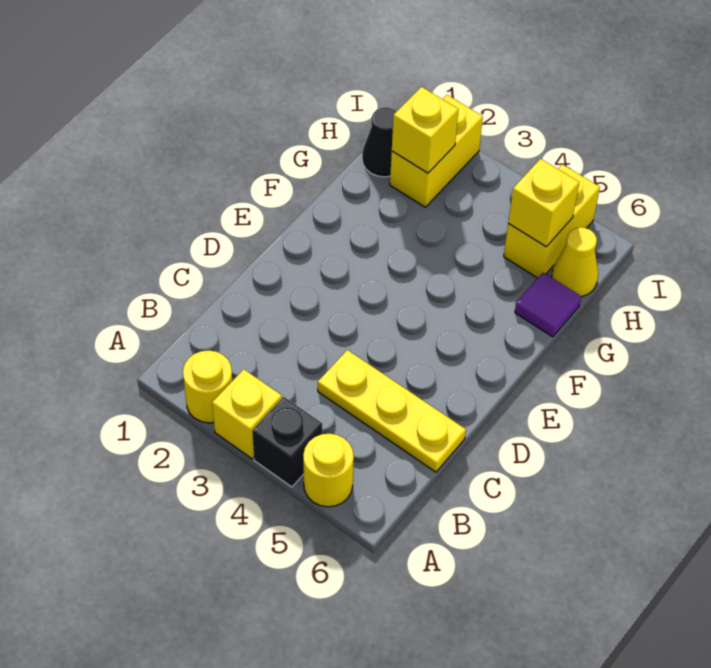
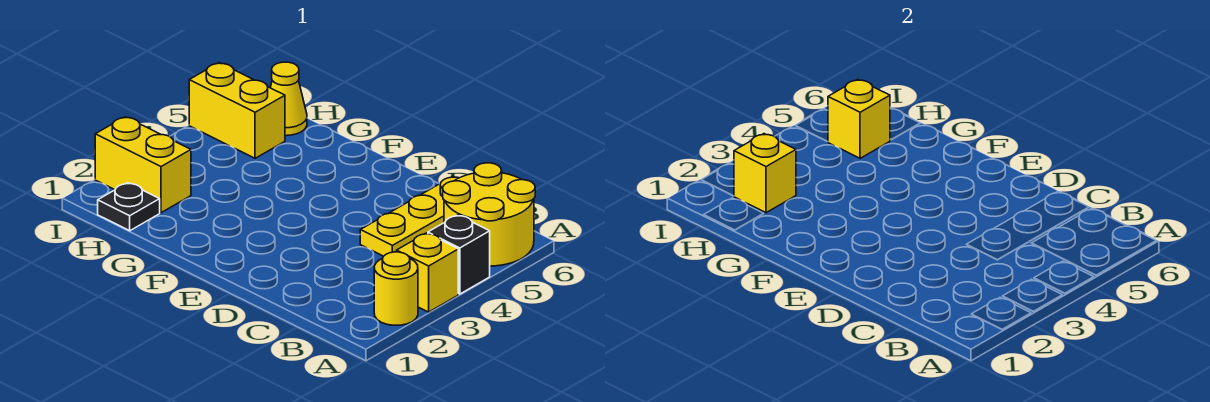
yellow round brick A5 level 1 -> yellow round brick A5:B6 level 1
purple tile G6 level 1 -> none
black cone H1 level 1 -> black plate H1 level 1

